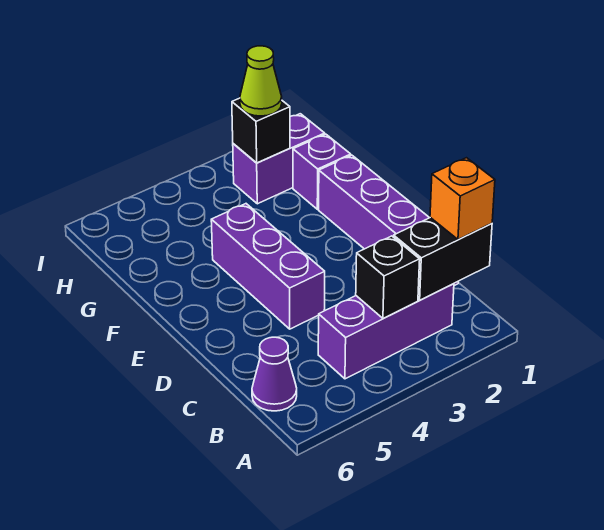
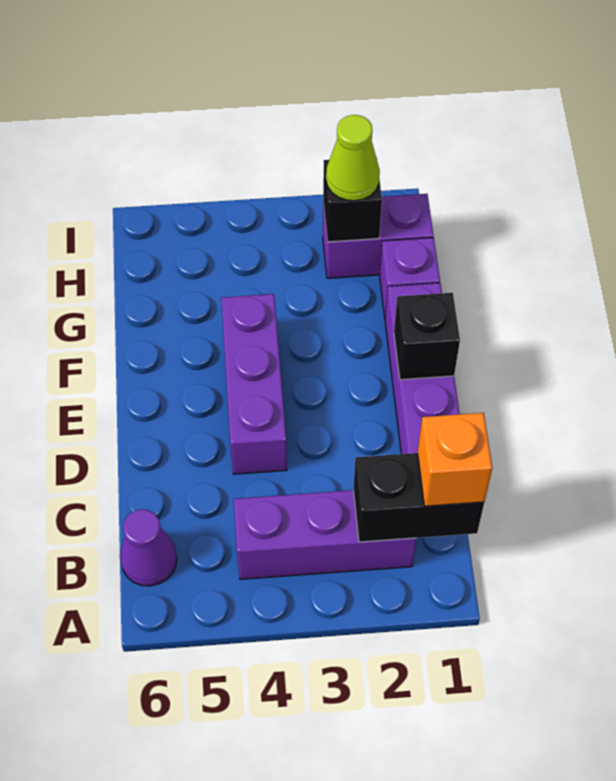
black brick B3 level 2 -> black brick E1 level 2

